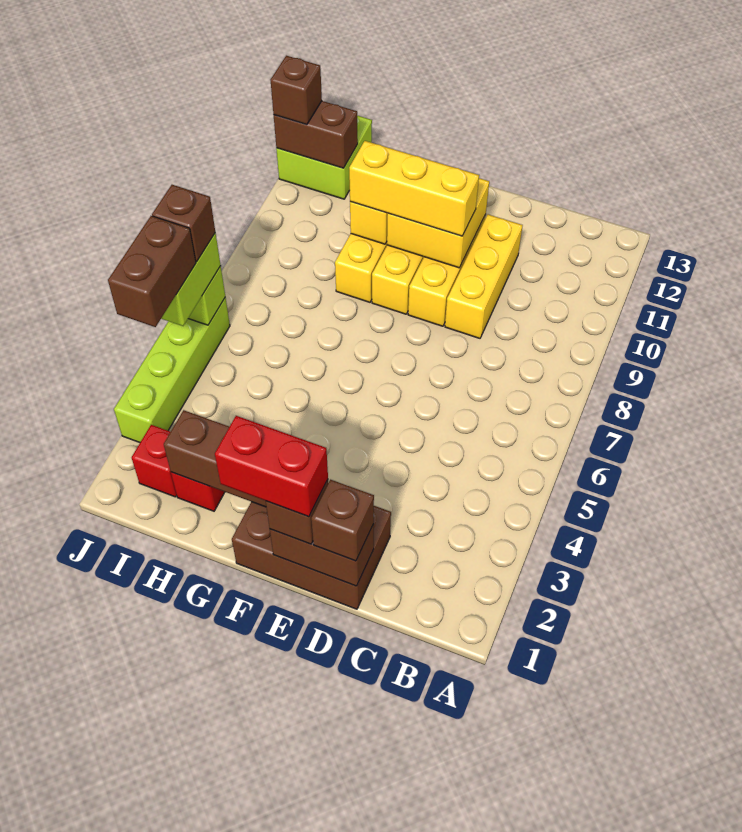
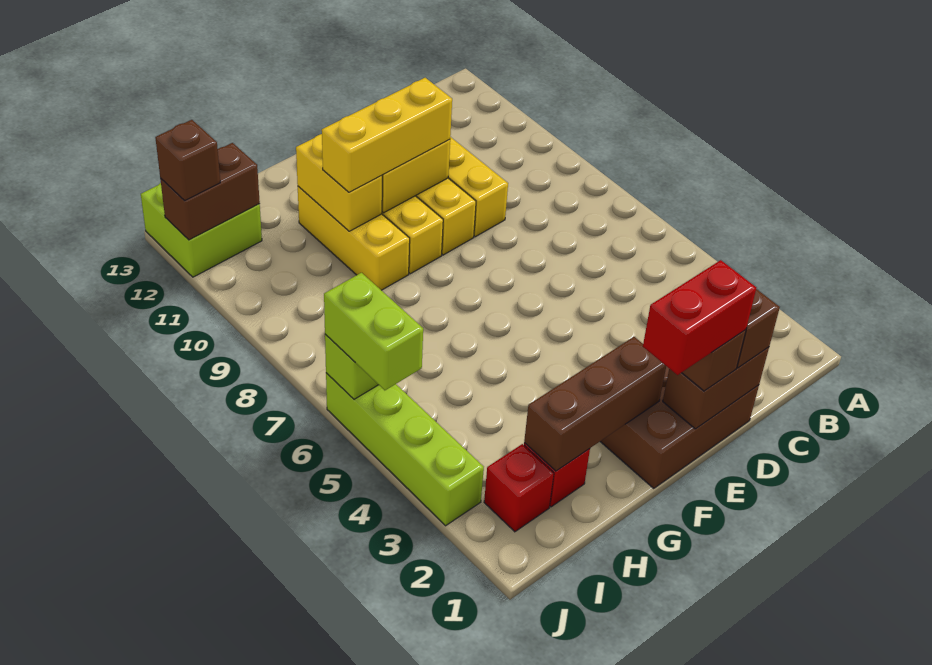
brown brick J4:J5 level 4 -> none
brown brick J6 level 4 -> none

